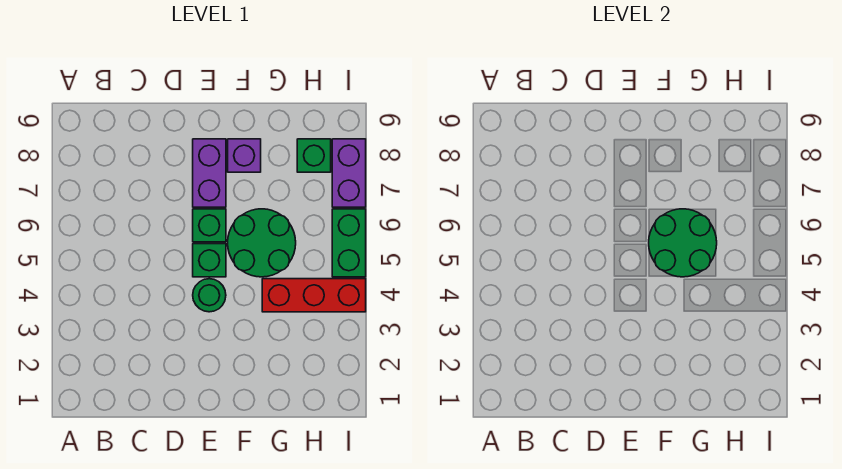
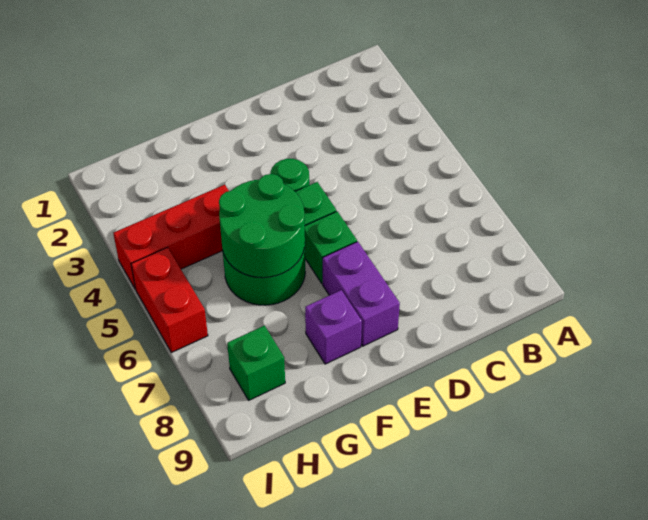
green brick I5:I6 level 1 -> red brick I5:I6 level 1
purple brick I7:I8 level 1 -> none

